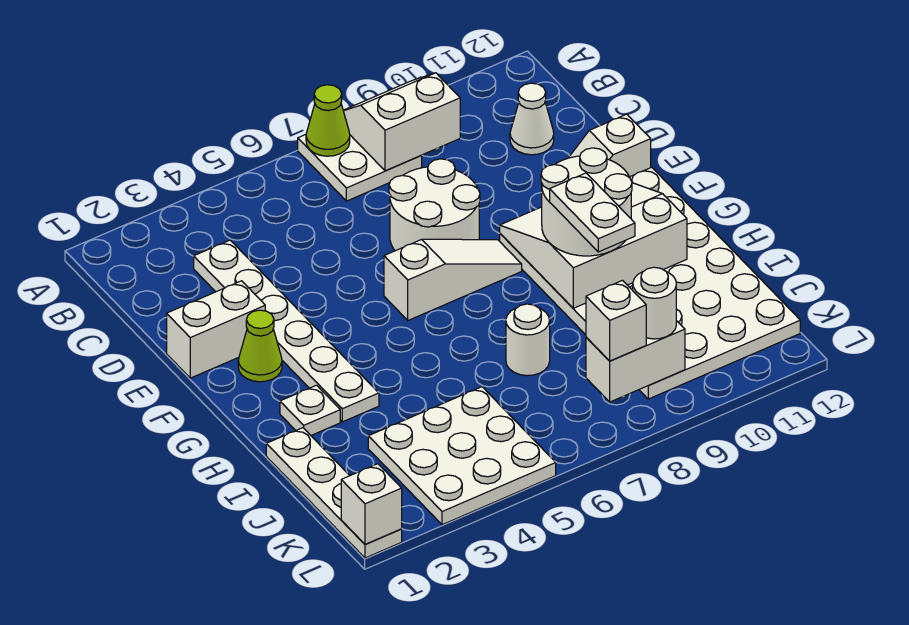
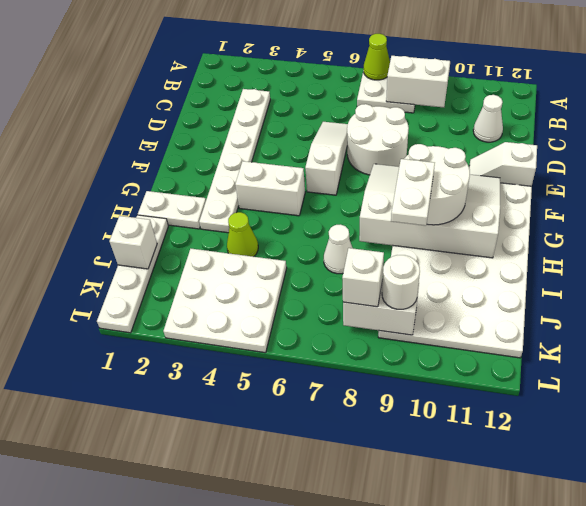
white brick E1:E2 level 1 -> white brick G4:G5 level 1
lime cone F2 level 1 -> lime cone I4 level 1
white slope F6:F8 level 1 top 6 -> white slope D6:F6 level 1 top F
white slope F9:H11 level 2 top H -> white slope F8:H11 level 2 top H
white plate H2 level 1 -> white plate H1:H2 level 1
white round brick I7 level 1 -> white cone I7 level 1
white brick L1 level 2 -> white brick J1 level 2

